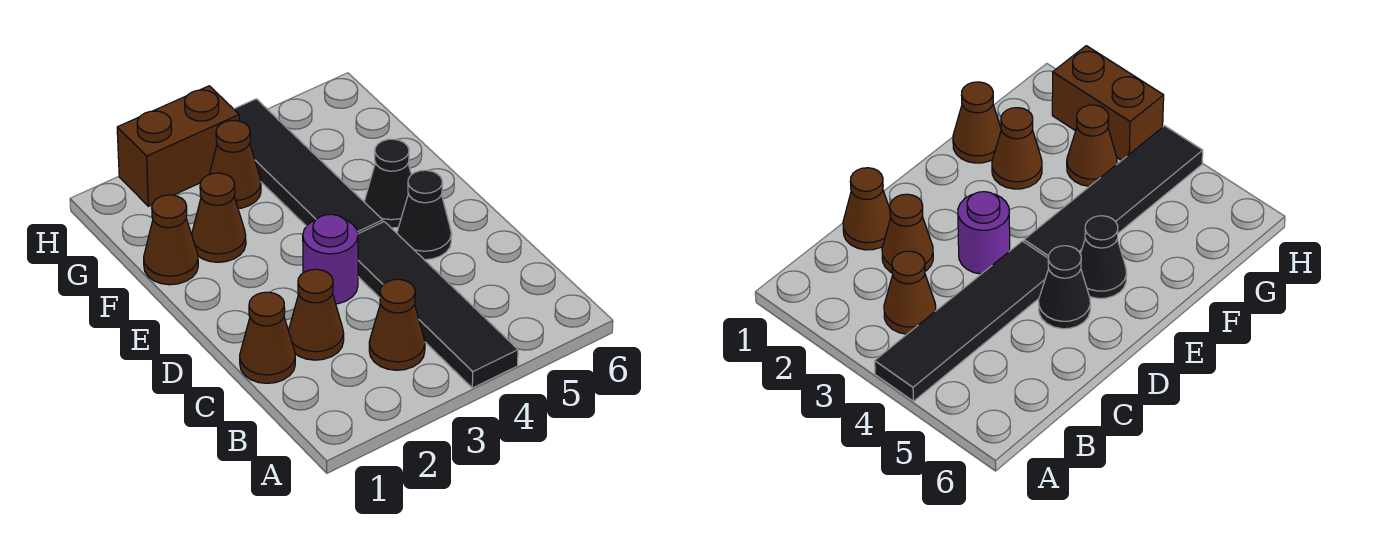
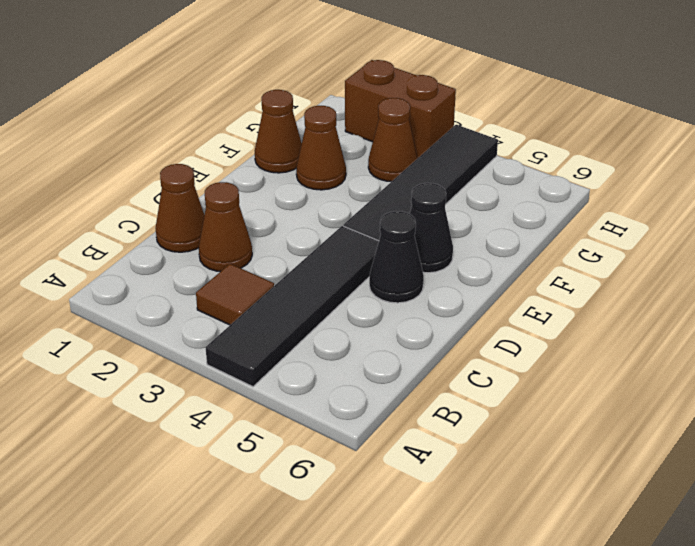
brown cone B3 level 1 -> brown tile B3 level 1
purple round brick D3 level 1 -> none

